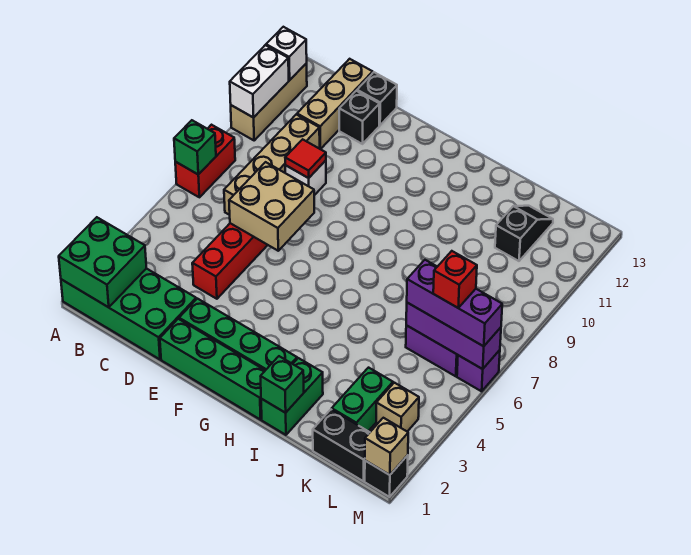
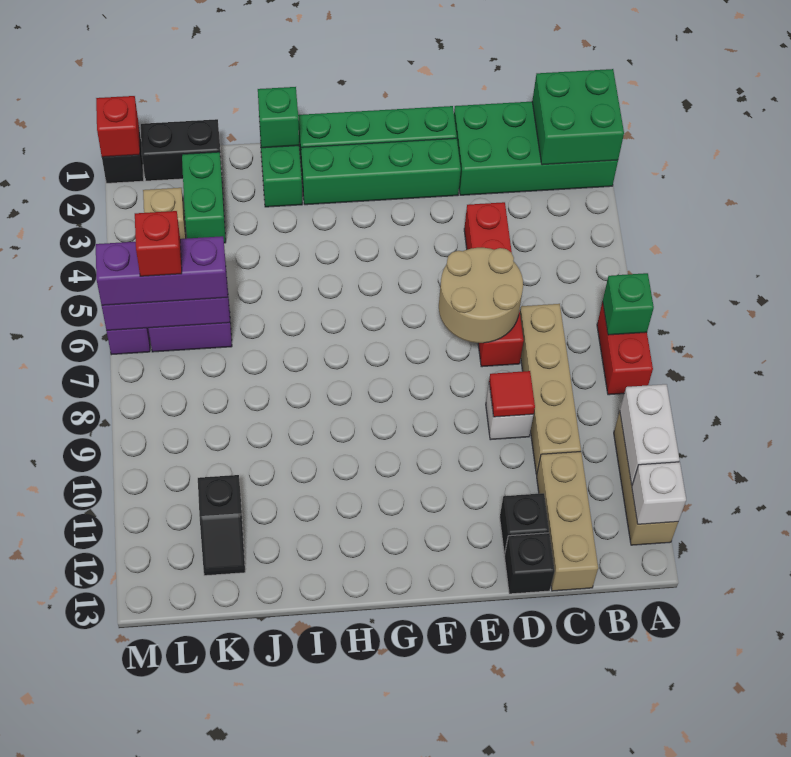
tan brick D6:E7 level 2 -> tan round brick D6:E7 level 2
tan brick M1 level 2 -> red brick M1 level 2

